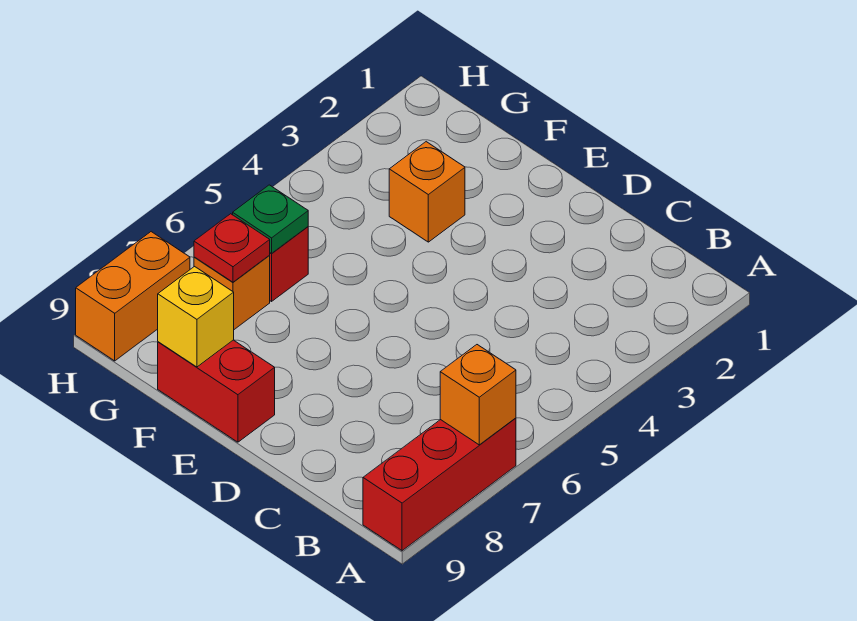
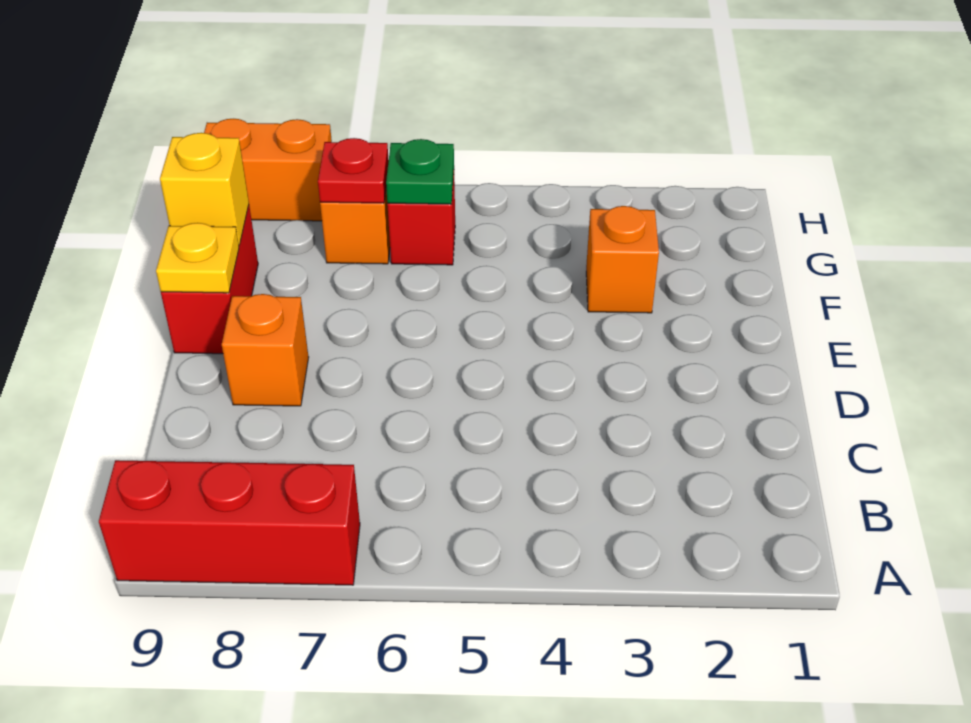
orange brick A7 level 2 -> orange brick D8 level 1
none -> yellow plate E9 level 2

